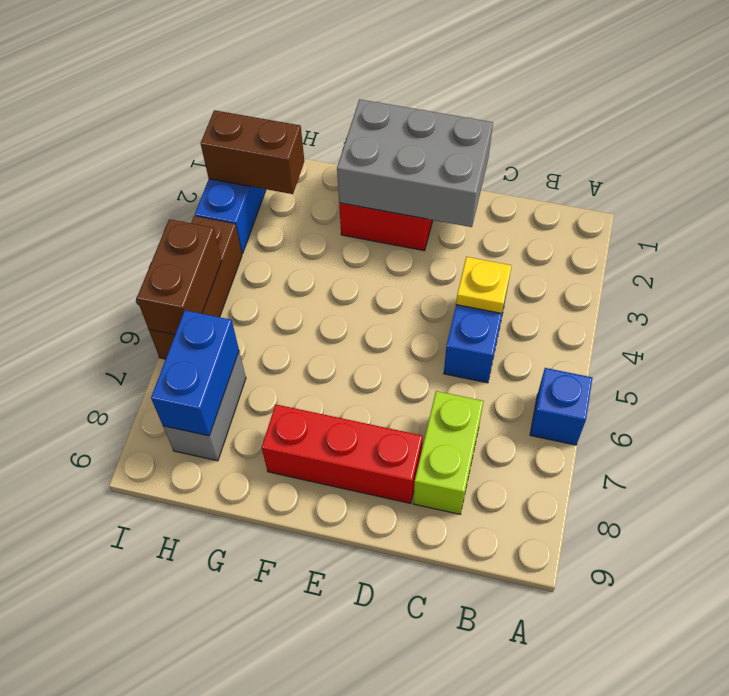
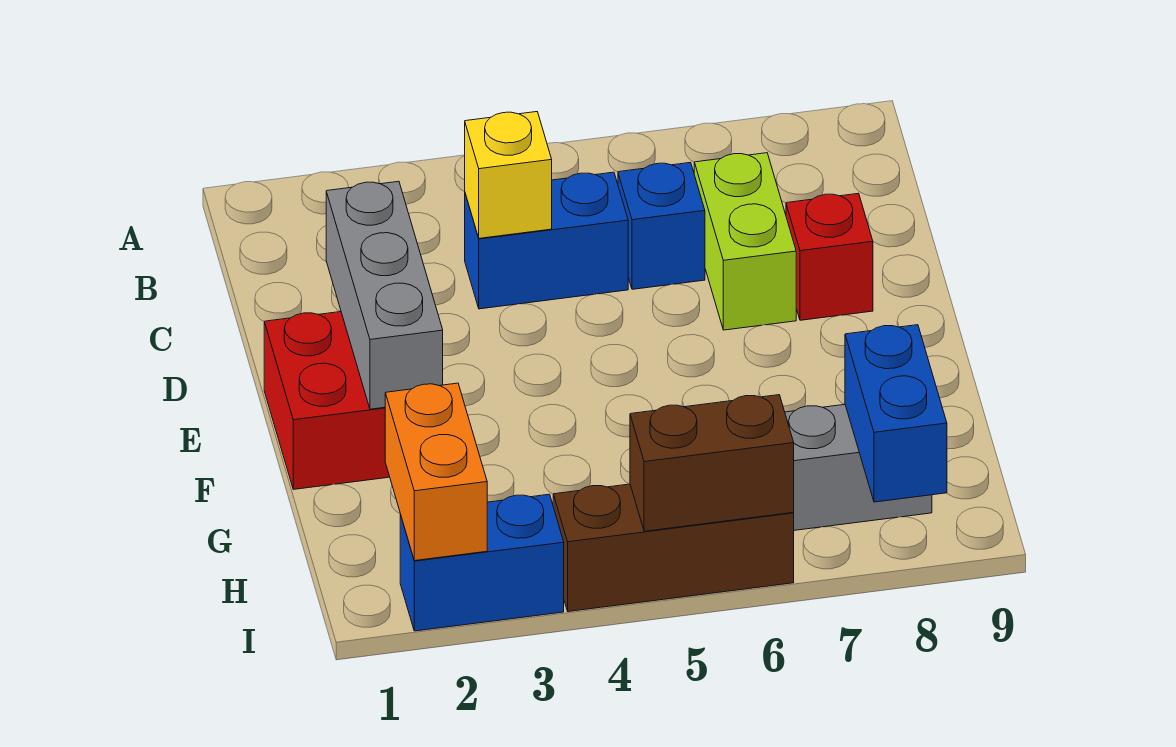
blue brick A6 level 1 -> blue brick C6 level 1
yellow plate C4 level 2 -> yellow brick C4 level 2
lime brick C7:C8 level 1 -> lime brick C7:D7 level 1
grey brick D1:F2 level 2 -> grey brick D2:F2 level 2
red brick D8:F8 level 1 -> red brick D8 level 1
brown brick H2:I2 level 2 -> orange brick H2:I2 level 2
blue brick H7:H8 level 2 -> blue brick H8:I8 level 2

